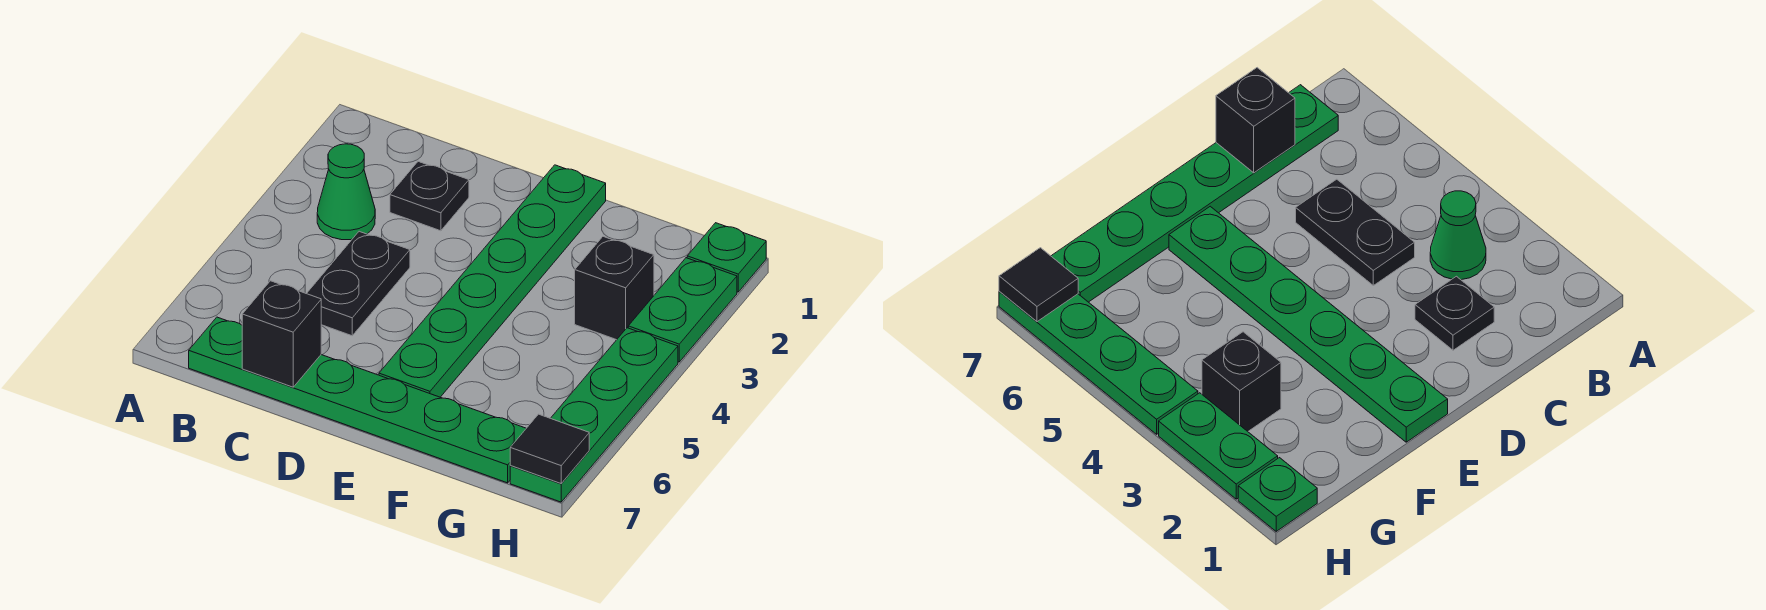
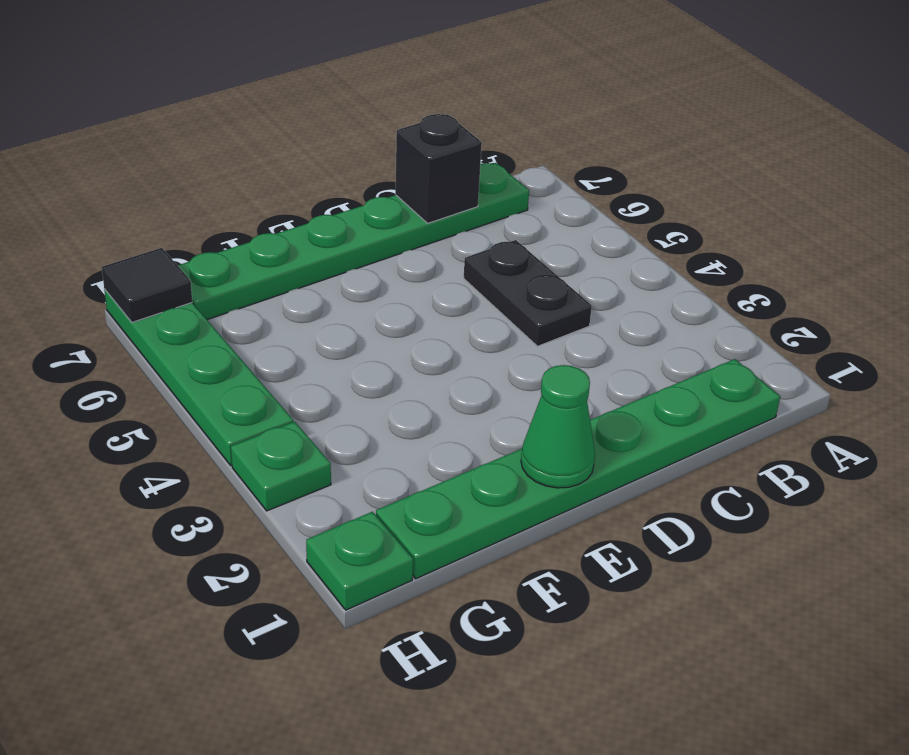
green cone B3 level 1 -> green cone E1 level 2
black plate C2 level 1 -> none
green plate E1:E6 level 1 -> green plate B1:G1 level 1
black brick G3 level 1 -> none
green plate H2:H3 level 1 -> green plate H3 level 1

